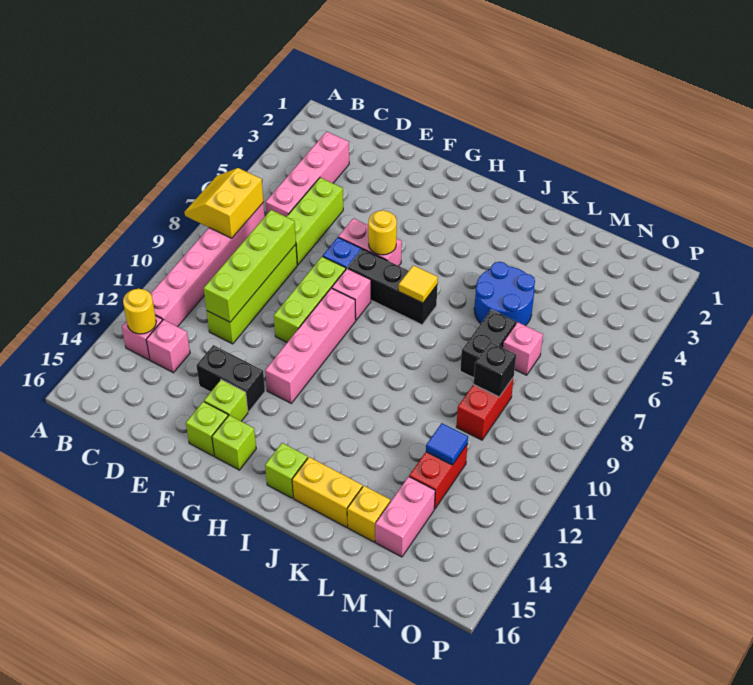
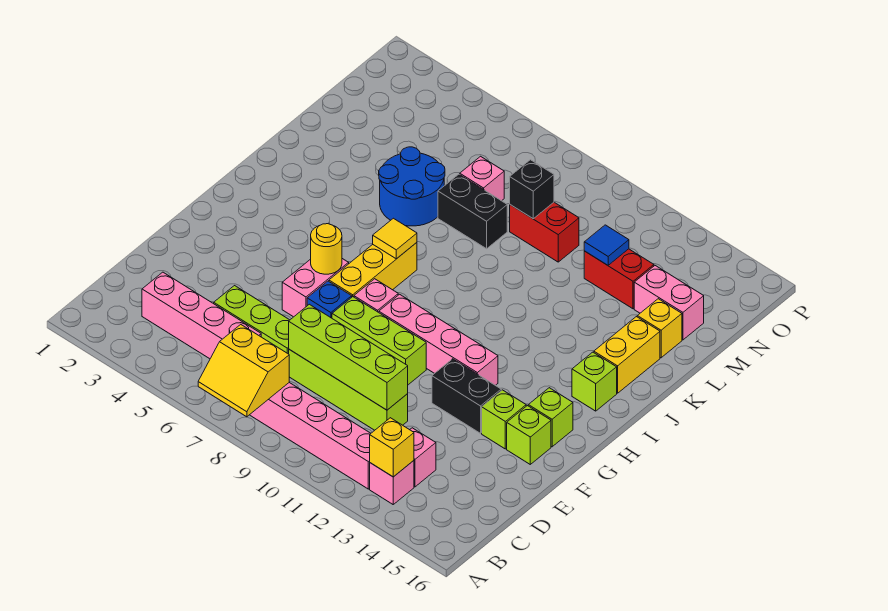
yellow round brick B13 level 2 -> yellow brick B13 level 2
black brick E13:F13 level 1 -> black brick F12:F13 level 1
black brick G7:I7 level 1 -> yellow brick G7:I7 level 1

